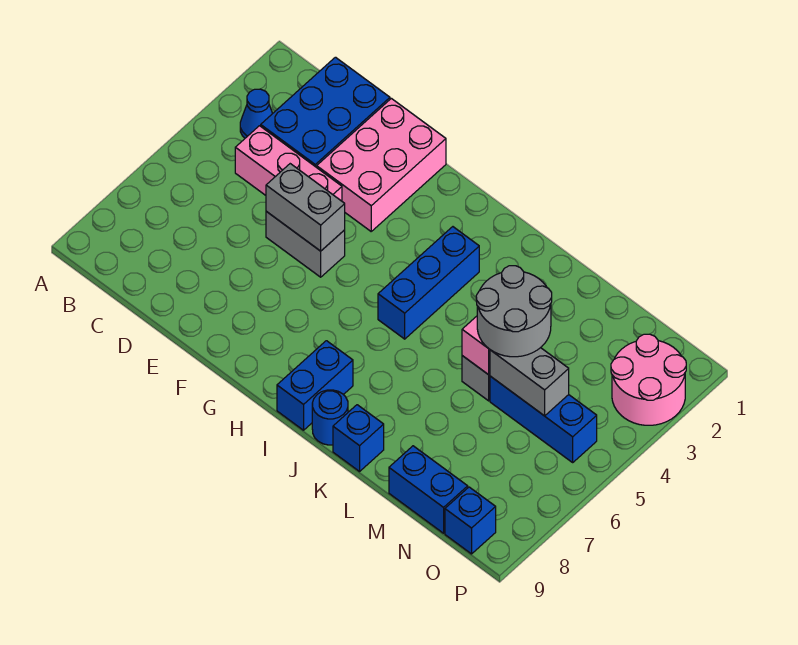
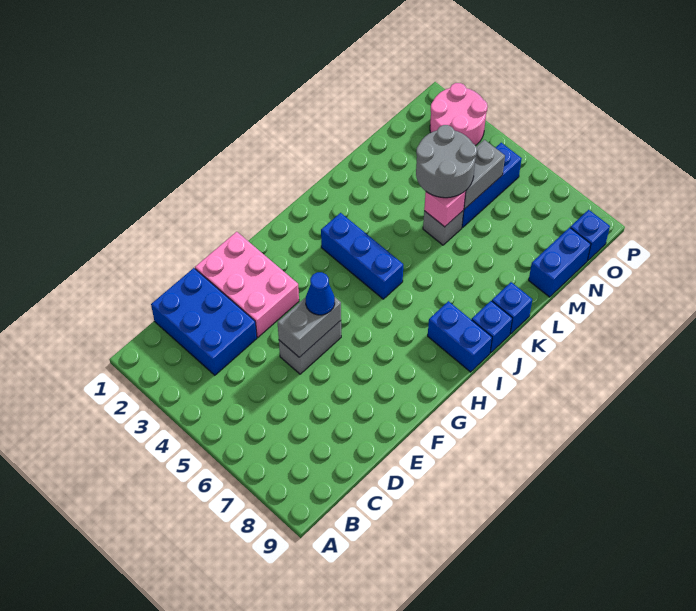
blue cone B3 level 1 -> blue cone F5 level 3
pink brick C4:E4 level 1 -> none
blue round brick J9 level 1 -> blue brick J9 level 1

